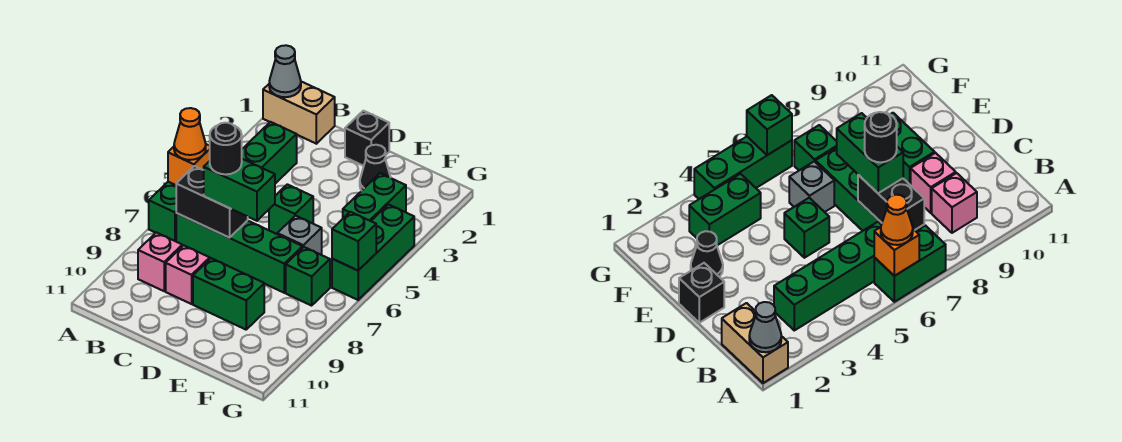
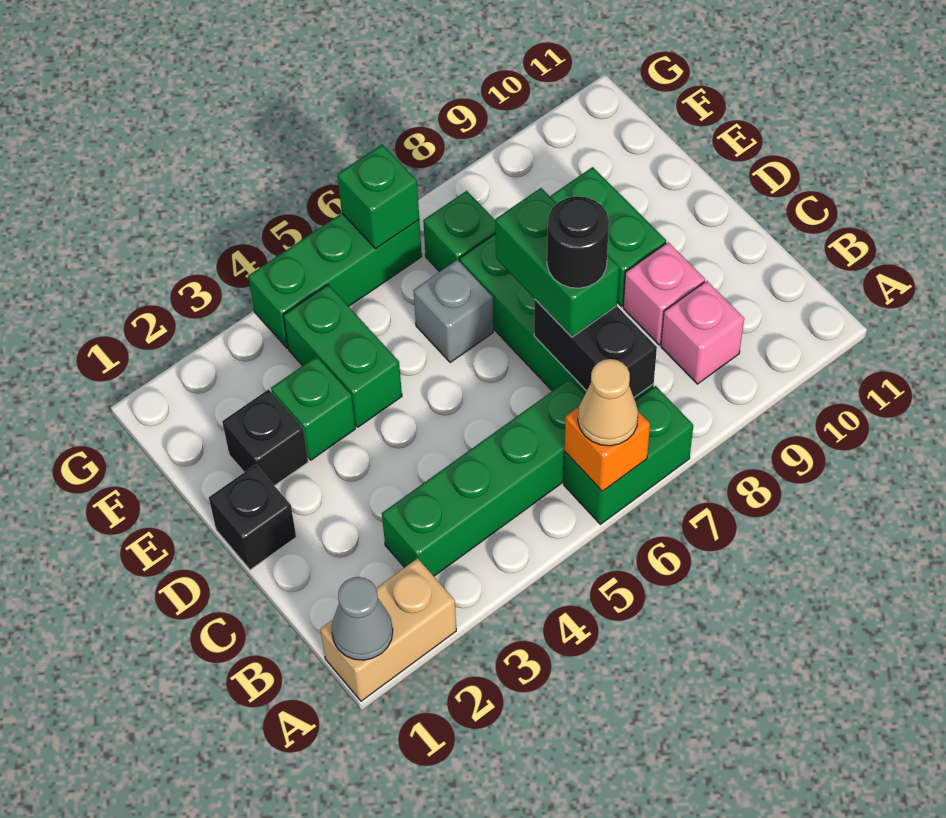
tan brick A1:B1 level 1 -> tan brick A1:A2 level 1
orange cone A6 level 3 -> tan cone A6 level 3
green brick D5 level 1 -> green brick E3 level 1
black cone E2 level 1 -> black brick E2 level 1
green brick F3:F4 level 1 -> green brick E4:F4 level 1

